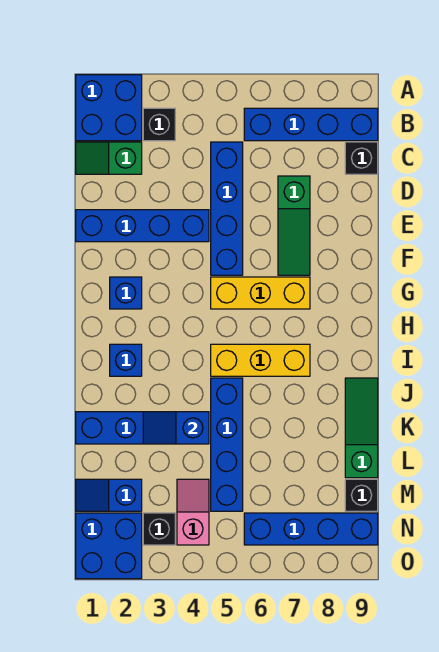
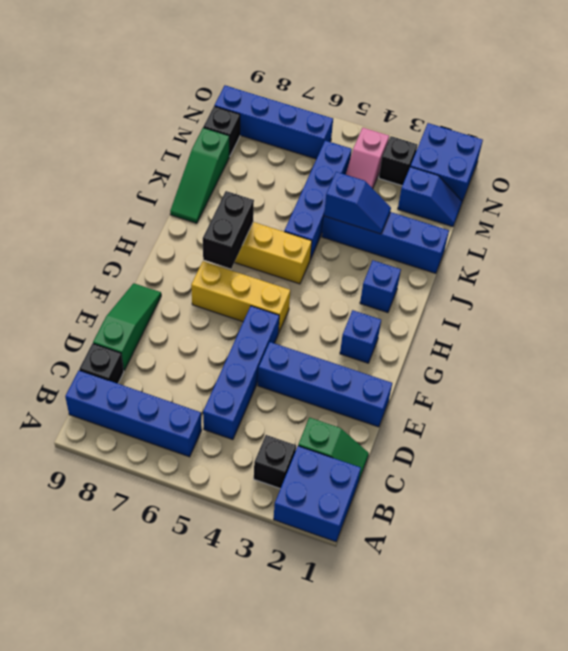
green slope D7:F7 level 1 top D -> green slope D9:F9 level 1 top D
none -> black brick H7:I7 level 2

